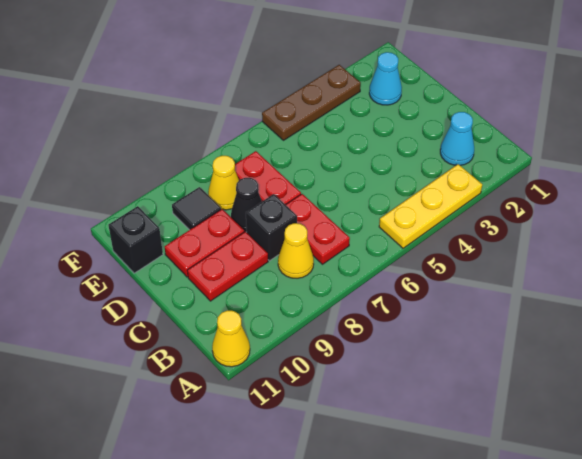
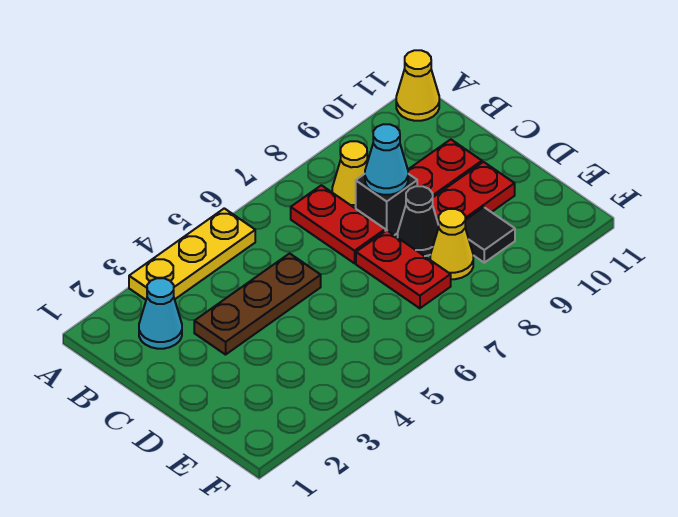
cyan cone E2 level 1 -> cyan cone C8 level 2
black brick E11 level 1 -> none
brown plate F3:F5 level 1 -> brown plate C3:C5 level 1

